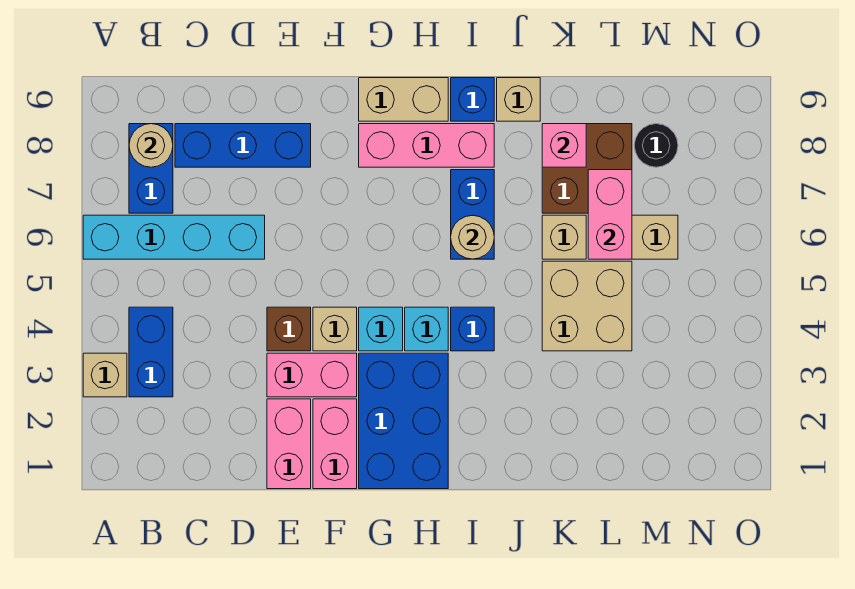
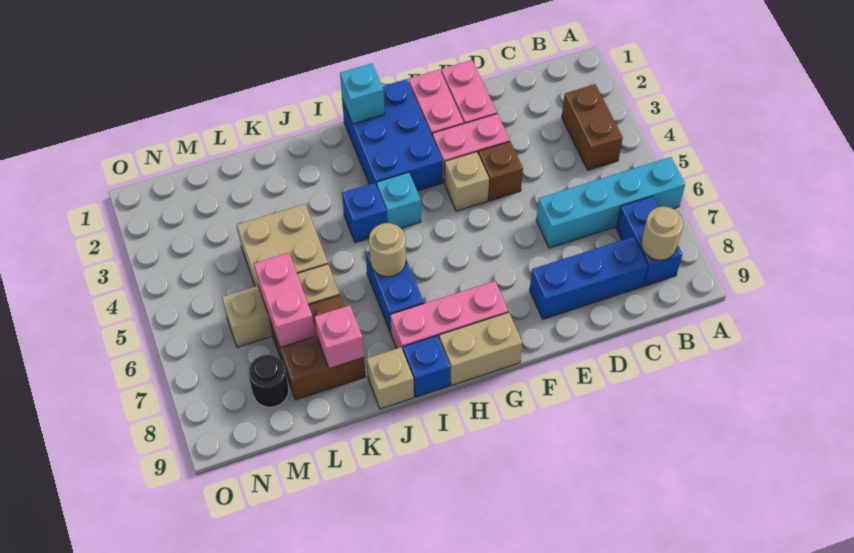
tan brick A3 level 1 -> none
blue brick B3:B4 level 1 -> brown brick B3:B4 level 1
cyan brick G4 level 1 -> cyan brick H1 level 2

